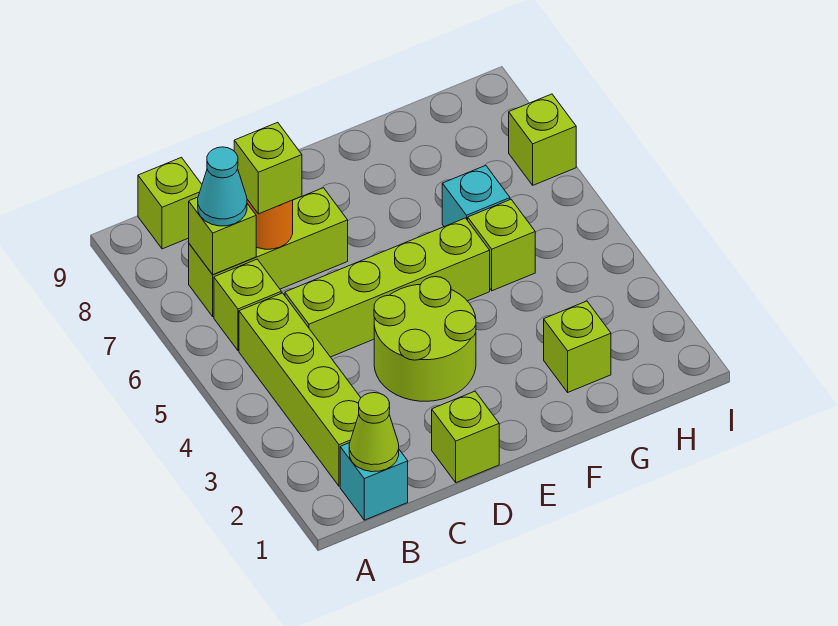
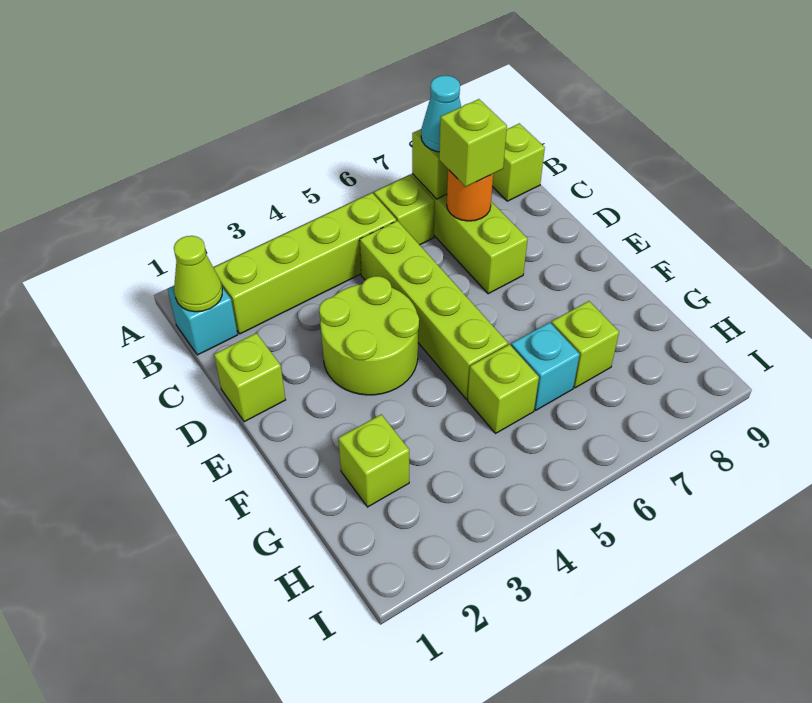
lime brick I7 level 1 -> lime brick G7 level 1

